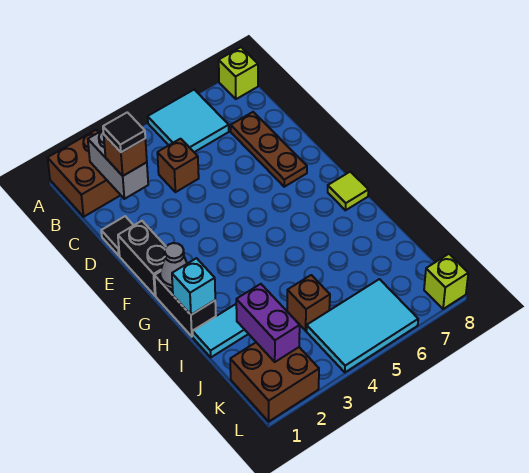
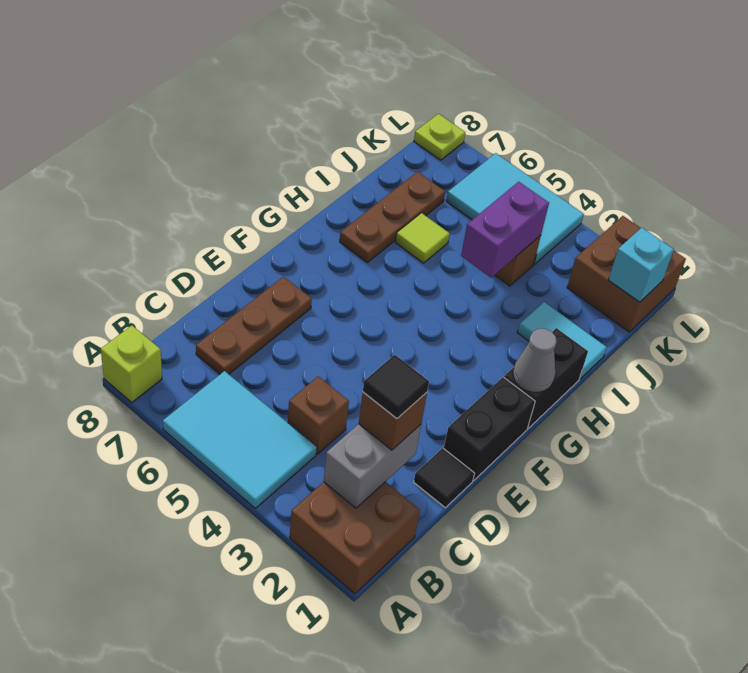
cyan tile A5:B6 level 1 -> cyan tile A4:B6 level 1
lime tile G8 level 1 -> lime tile I6 level 1
cyan brick H1 level 2 -> cyan brick K1 level 2
none -> brown plate H7:J7 level 1
purple brick J2:K2 level 2 -> purple brick I4:J4 level 2
lime brick L8 level 1 -> lime plate L8 level 1

